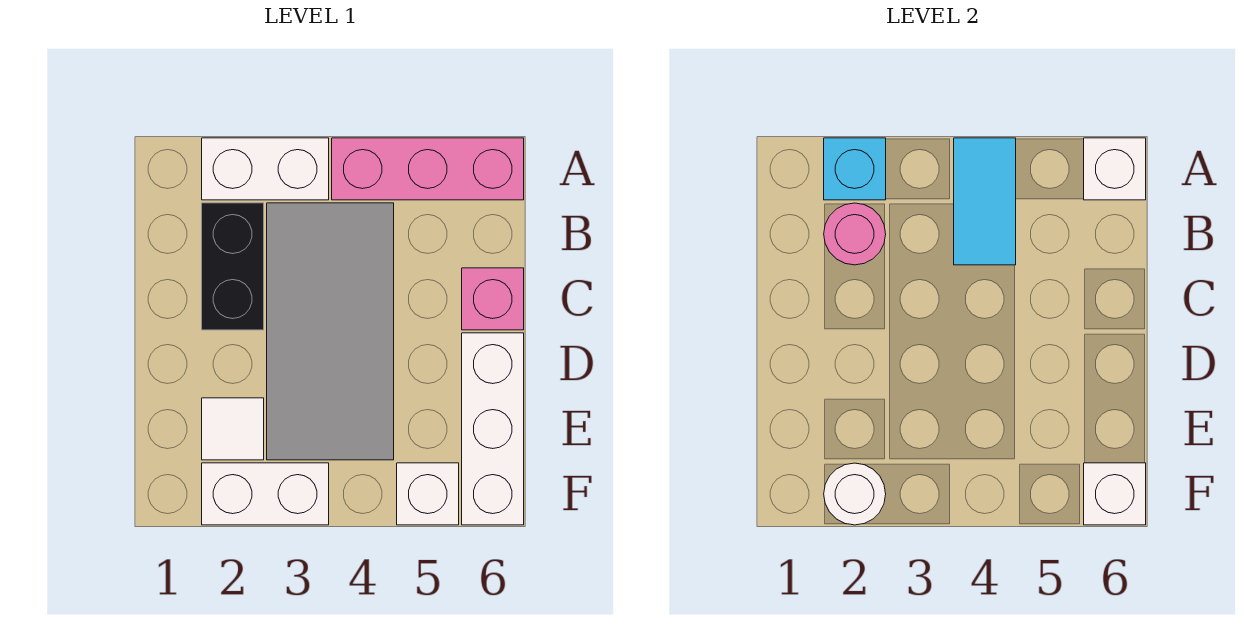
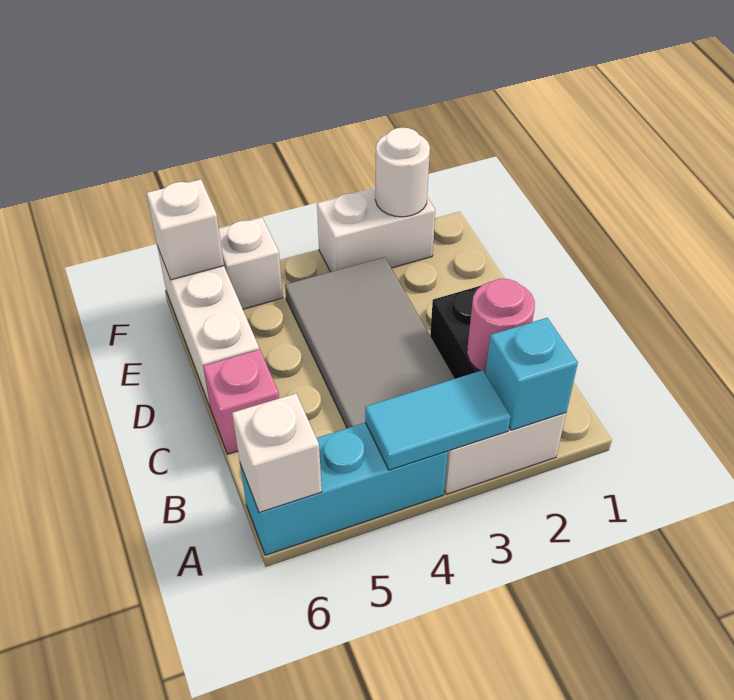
pink brick A4:A6 level 1 -> cyan brick A4:A6 level 1
cyan tile A4:B4 level 2 -> cyan tile A3:A4 level 2
white tile E2 level 1 -> none

